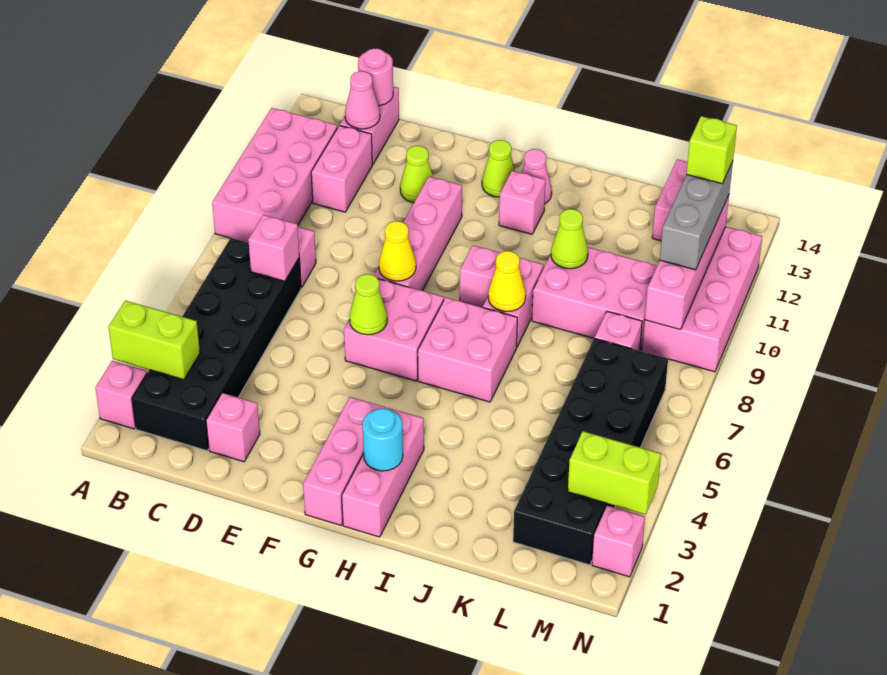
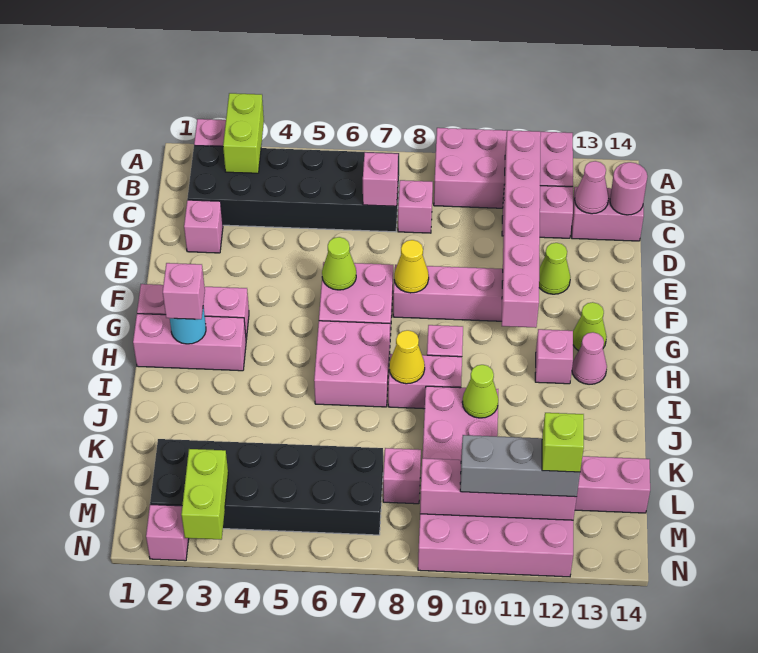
none -> pink brick B11:G11 level 2
none -> pink brick H2 level 3

